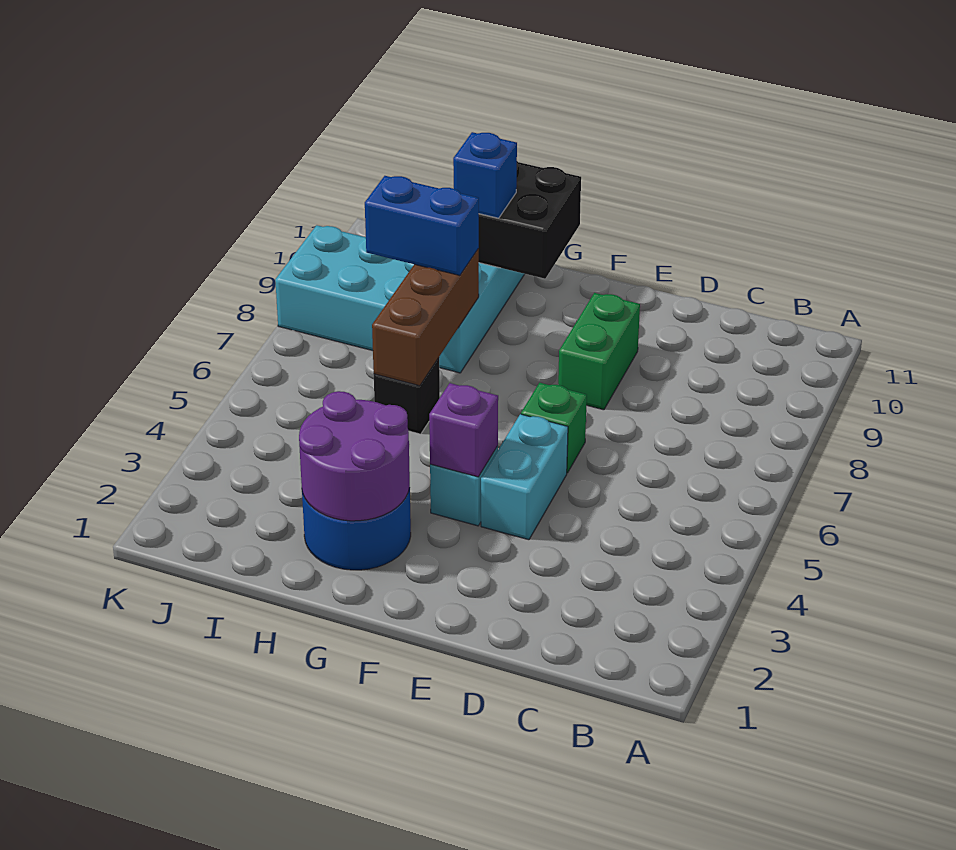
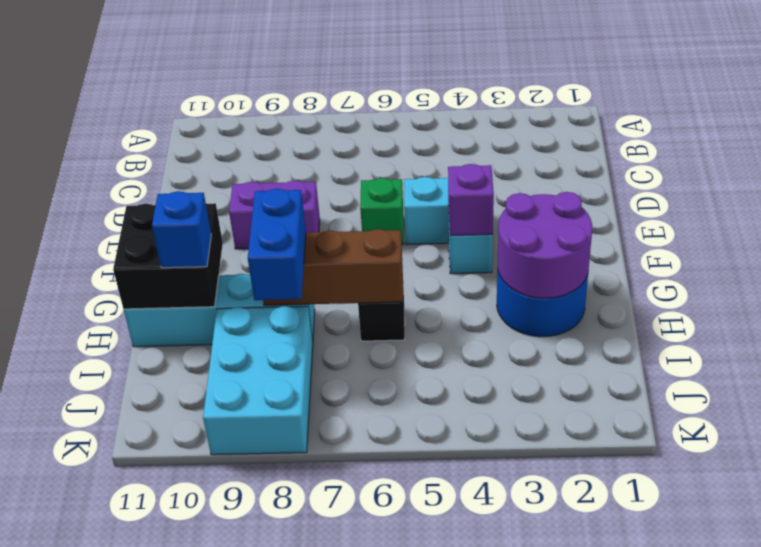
green brick E8:E9 level 1 -> purple brick E8:E9 level 1

